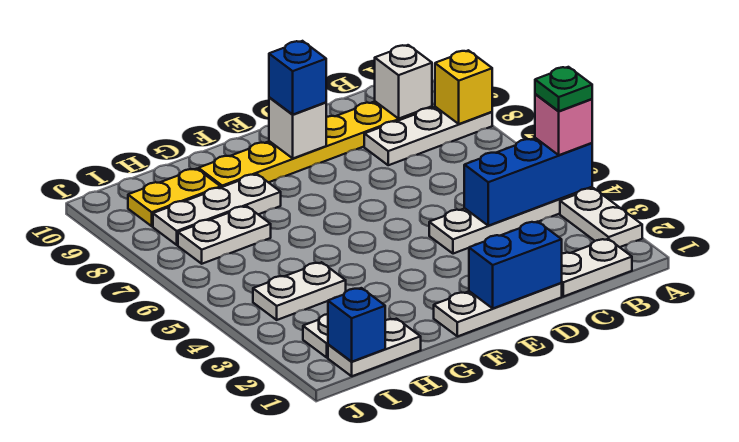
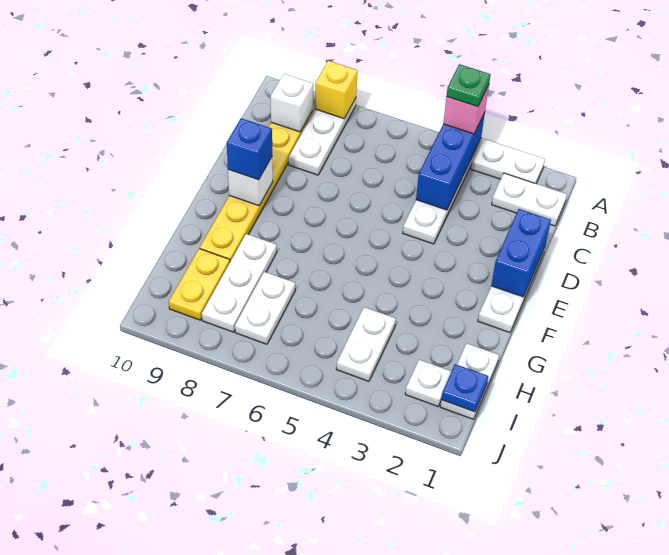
white plate B1:C1 level 1 -> white plate B1:B2 level 1
blue brick I1 level 2 -> blue plate I1 level 2

